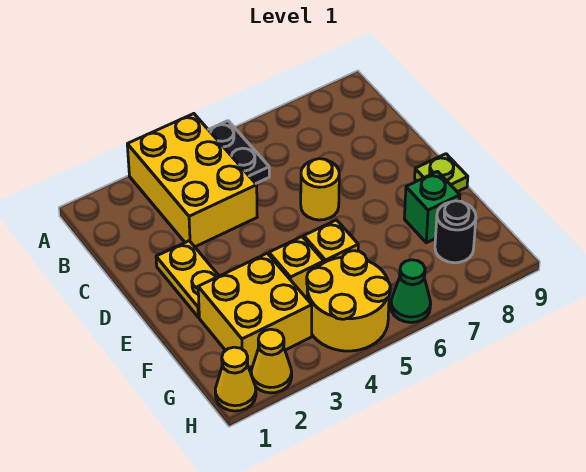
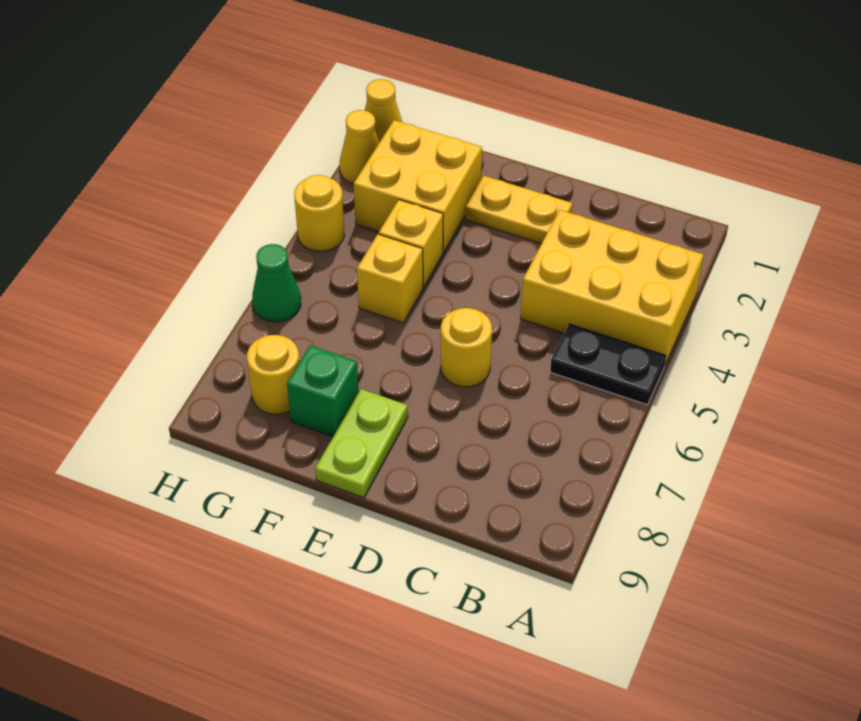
lime plate E9 level 1 -> lime plate E8:E9 level 1
yellow round brick G4:H5 level 1 -> yellow round brick H4 level 1
black round brick G8 level 1 -> yellow round brick G8 level 1

